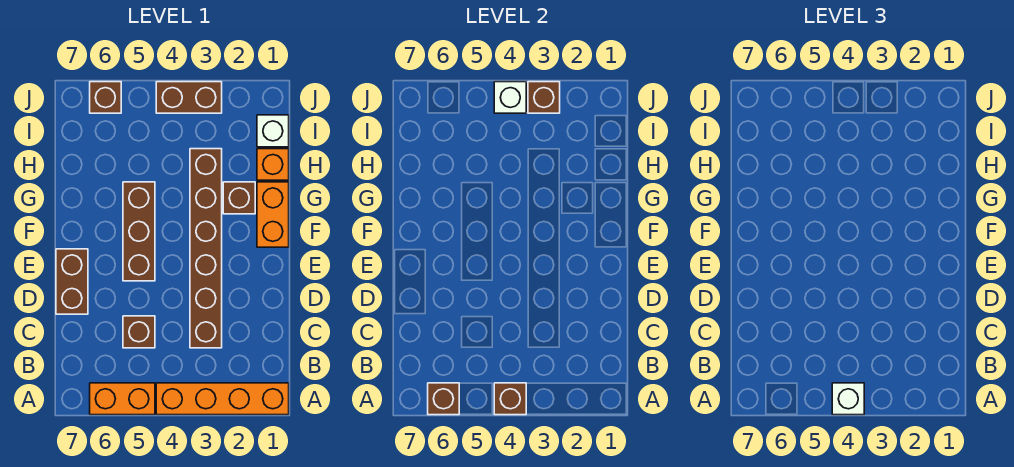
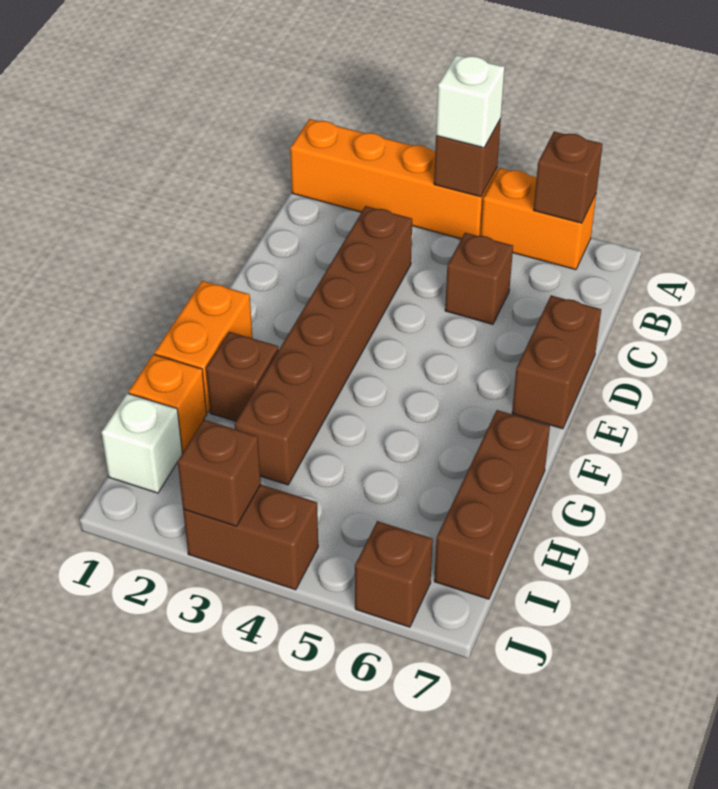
brown brick E5:G5 level 1 -> brown brick G7:I7 level 1
white brick J4 level 2 -> none

